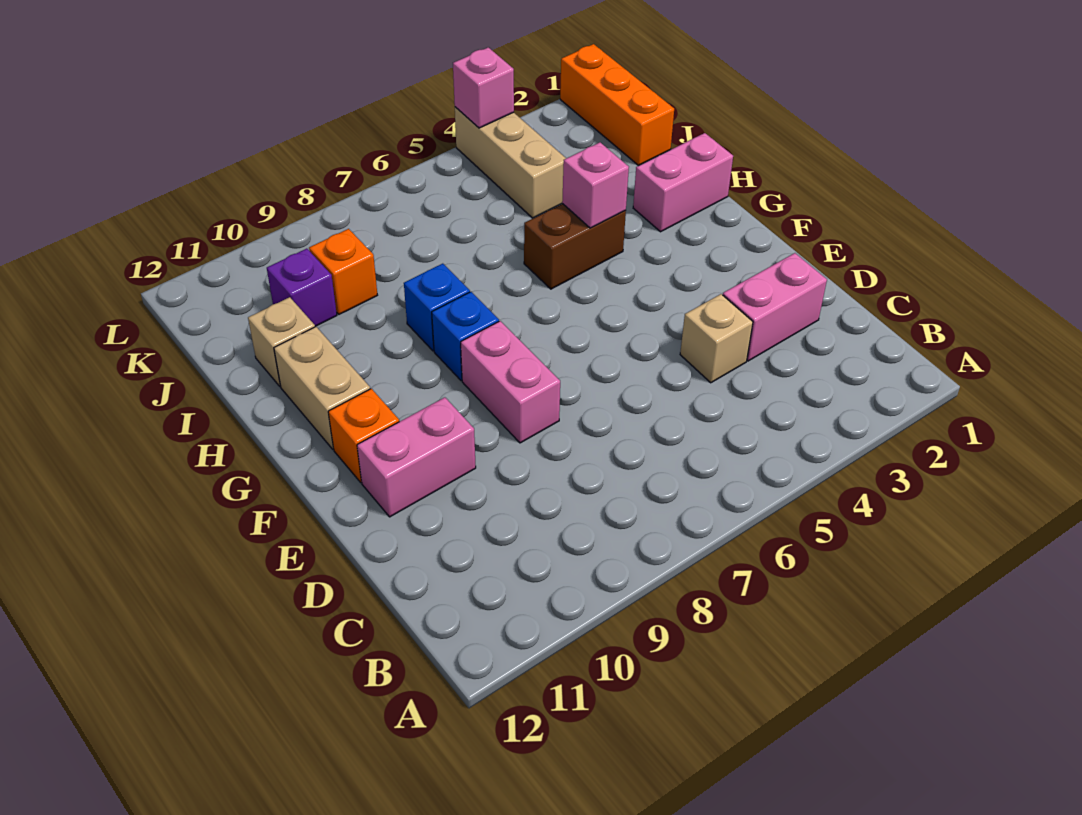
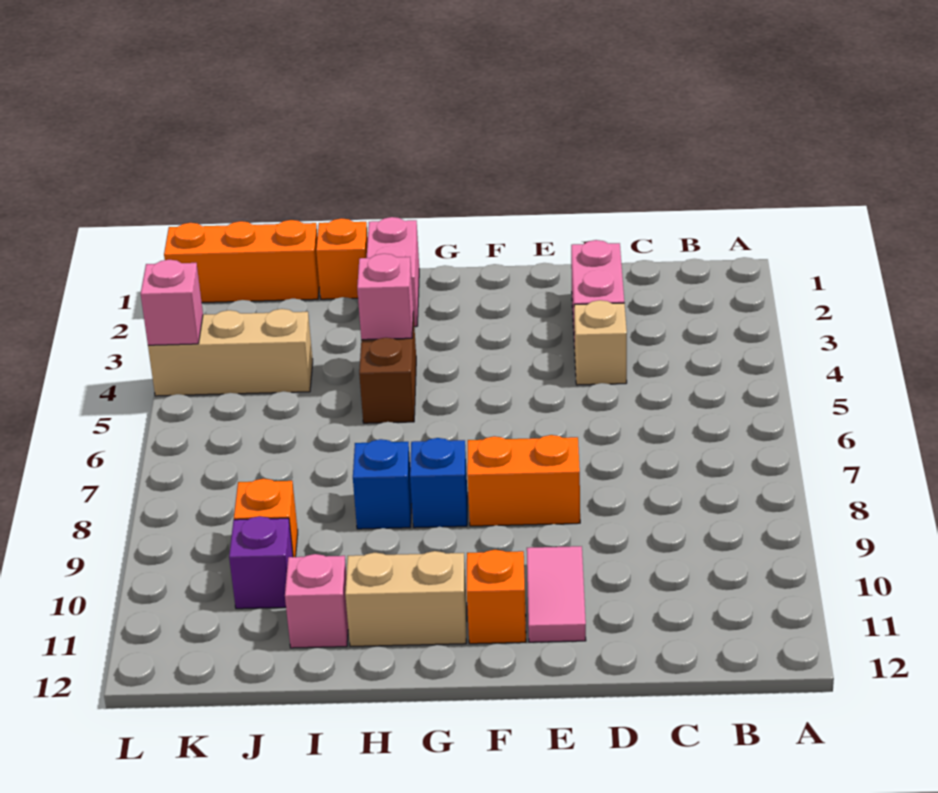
pink brick E8:F8 level 1 -> orange brick E8:F8 level 1
pink brick E10:E11 level 1 -> pink tile E10:E11 level 1
none -> orange brick I1 level 1
tan brick I11 level 1 -> pink brick I11 level 1

